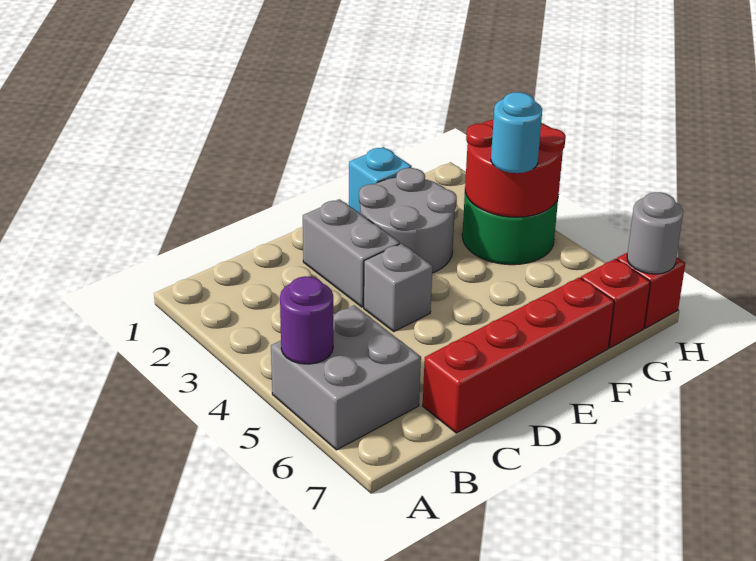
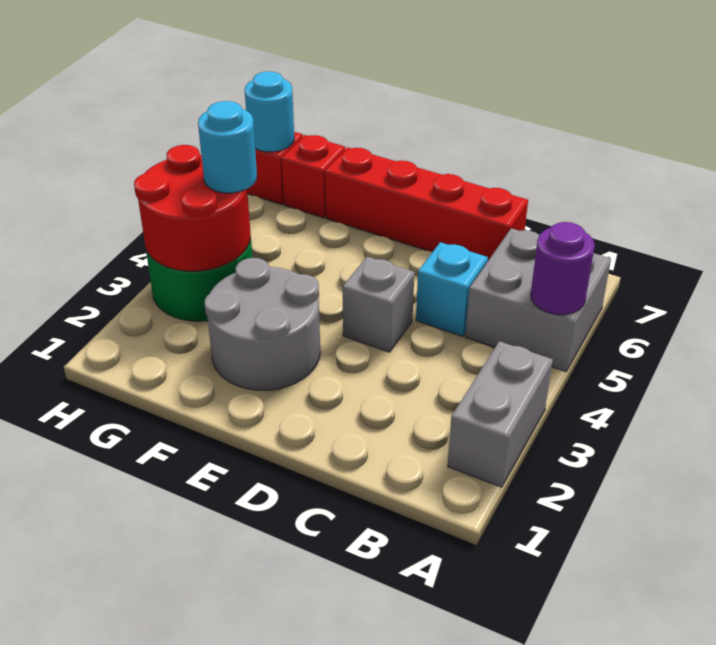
grey brick D2:D3 level 1 -> grey brick A2:A3 level 1
cyan brick F1 level 1 -> cyan brick C5 level 1
grey round brick H7 level 2 -> cyan round brick H7 level 2

